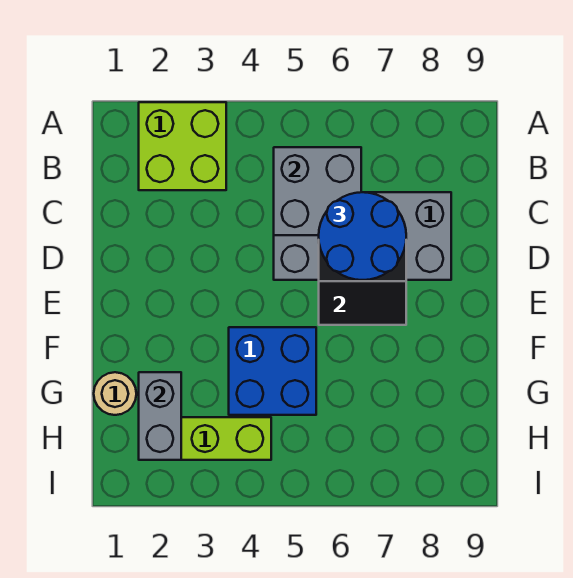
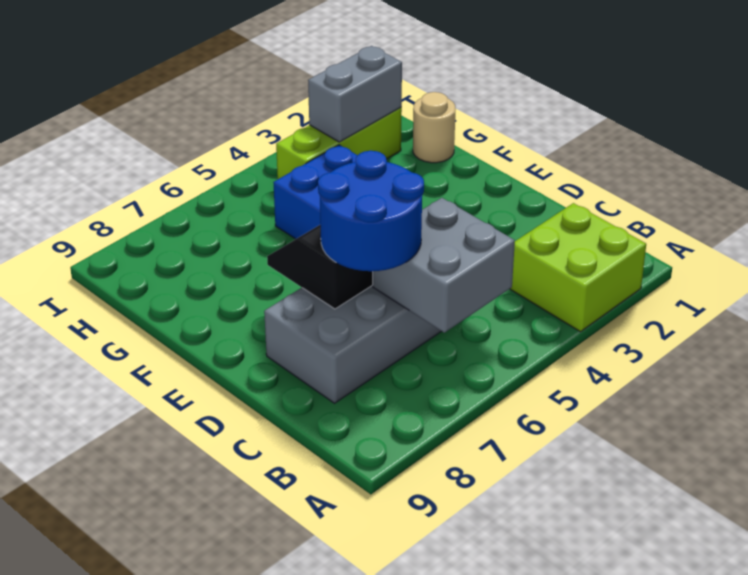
grey brick G2:H2 level 2 -> grey brick H2:H3 level 2

